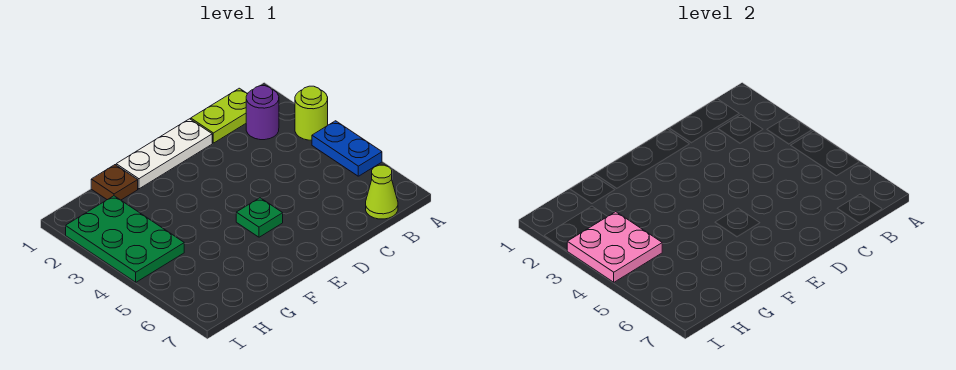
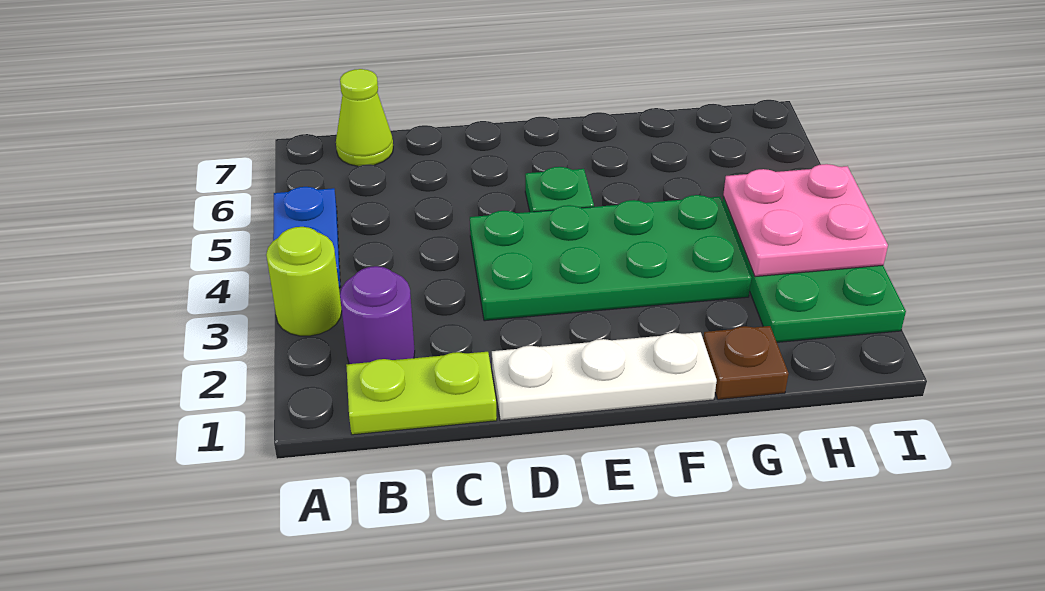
none -> green plate D3:G4 level 1

